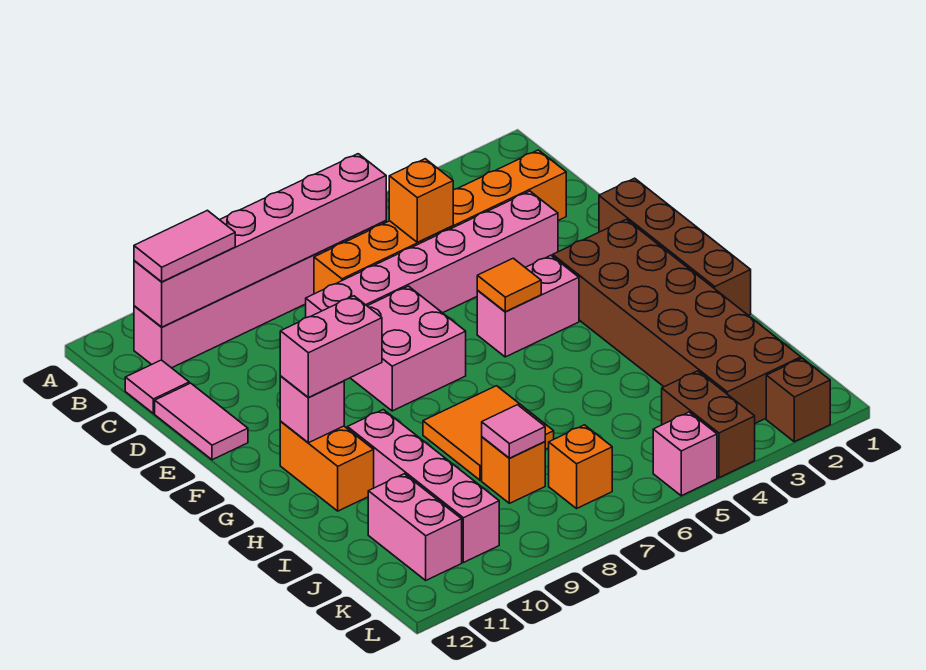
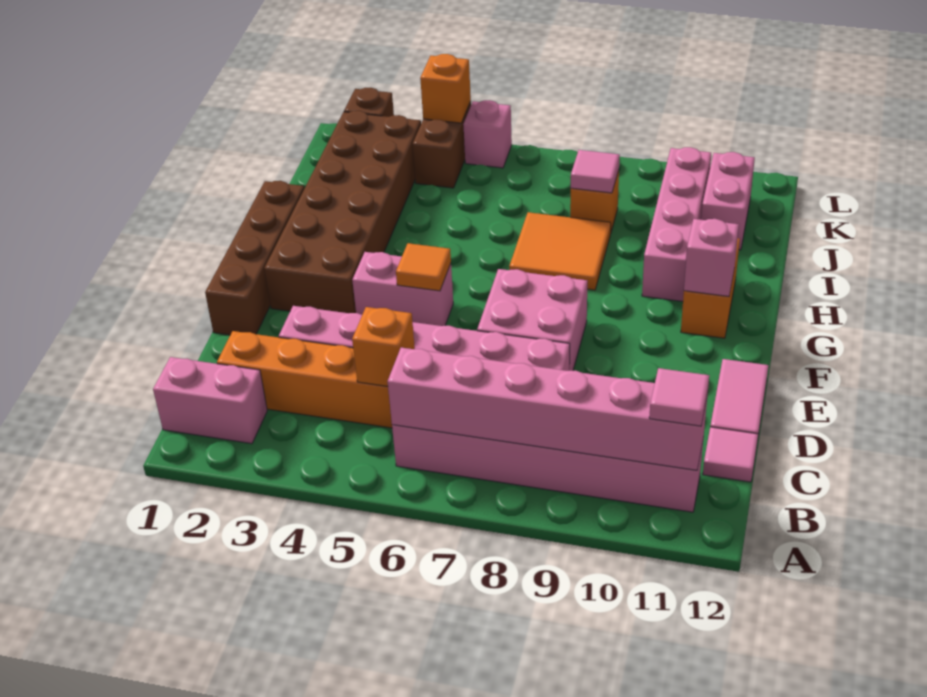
pink tile B10:B11 level 3 -> pink tile B11 level 3
pink brick G10:G11 level 3 -> pink brick B1:B2 level 1
orange brick K7 level 1 -> orange brick L4 level 2

